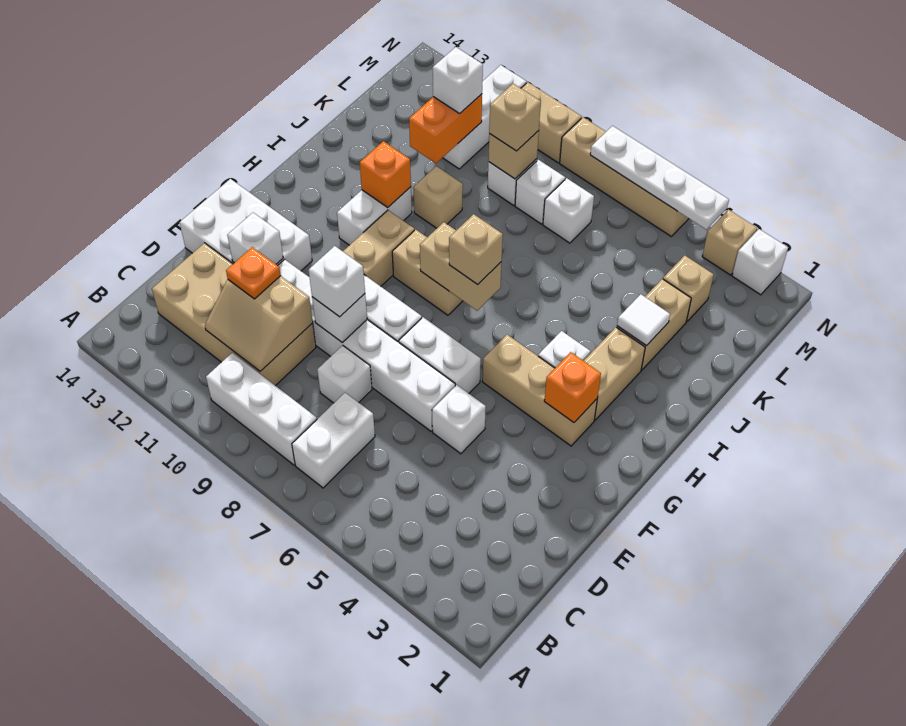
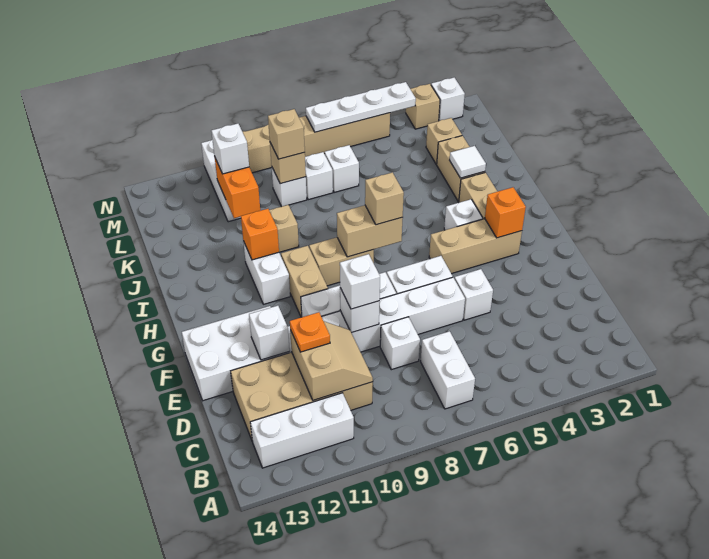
white brick B8:B10 level 1 -> white brick B11:B13 level 1
tan slope C10:D11 level 2 top D -> tan slope C10:D11 level 2 top 11

